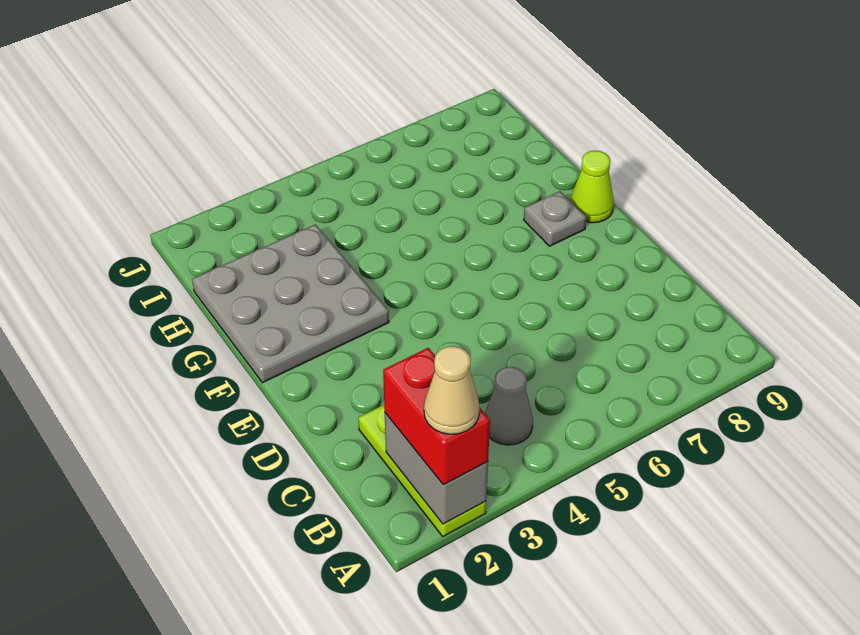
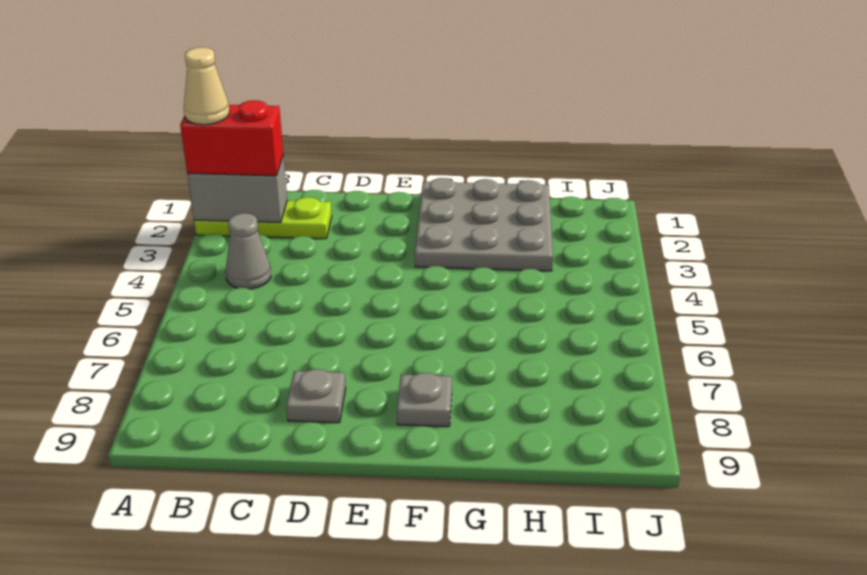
none -> grey plate D8 level 1
lime cone F9 level 1 -> none

